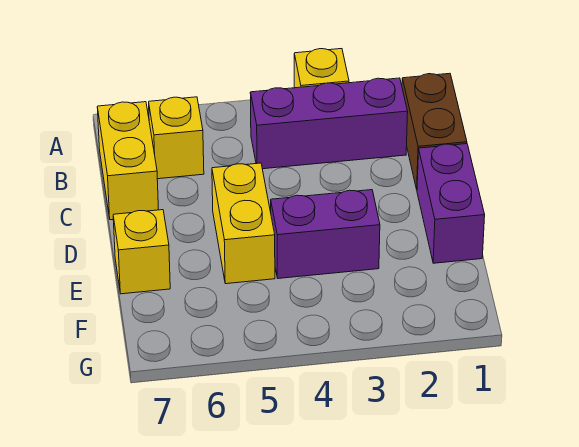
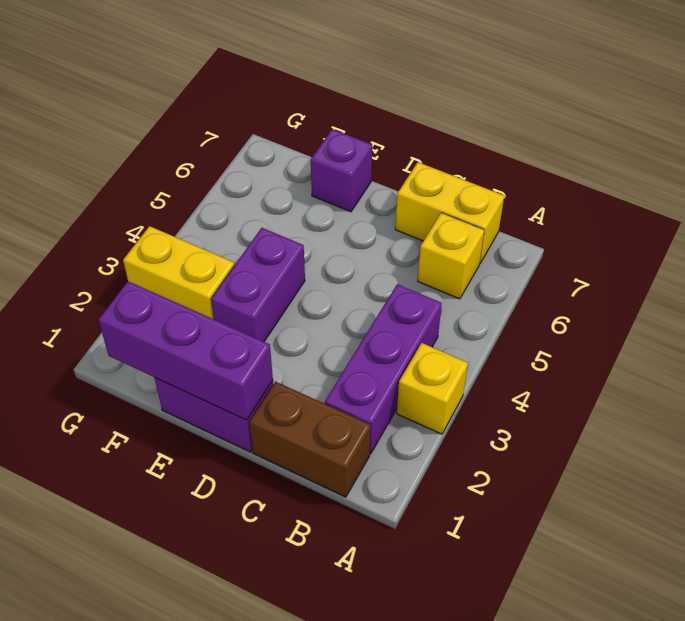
none -> purple brick D1:F1 level 2
yellow brick D5:E5 level 1 -> yellow brick F3:G3 level 1
yellow brick E7 level 1 -> purple brick E7 level 1

